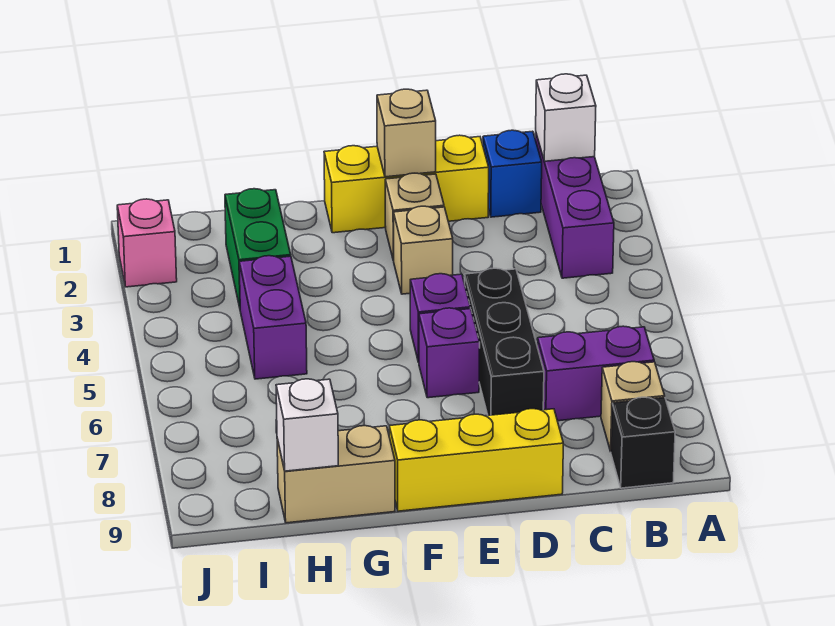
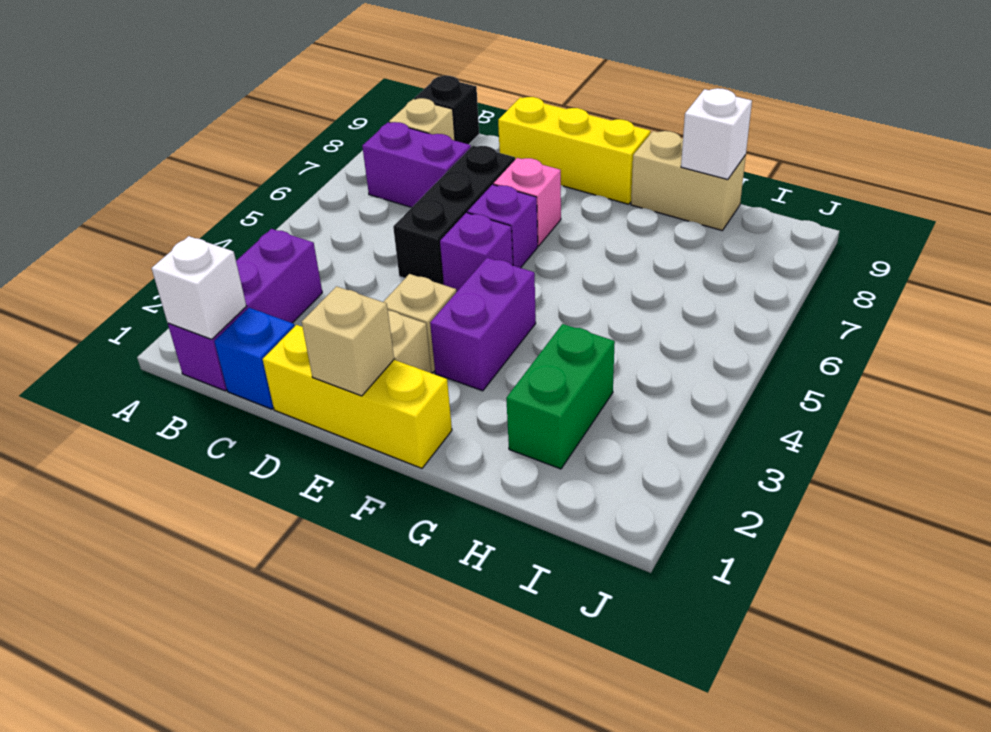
purple brick H4:H5 level 1 -> purple brick F3:F4 level 1
pink brick J2 level 1 -> pink brick E7 level 1

